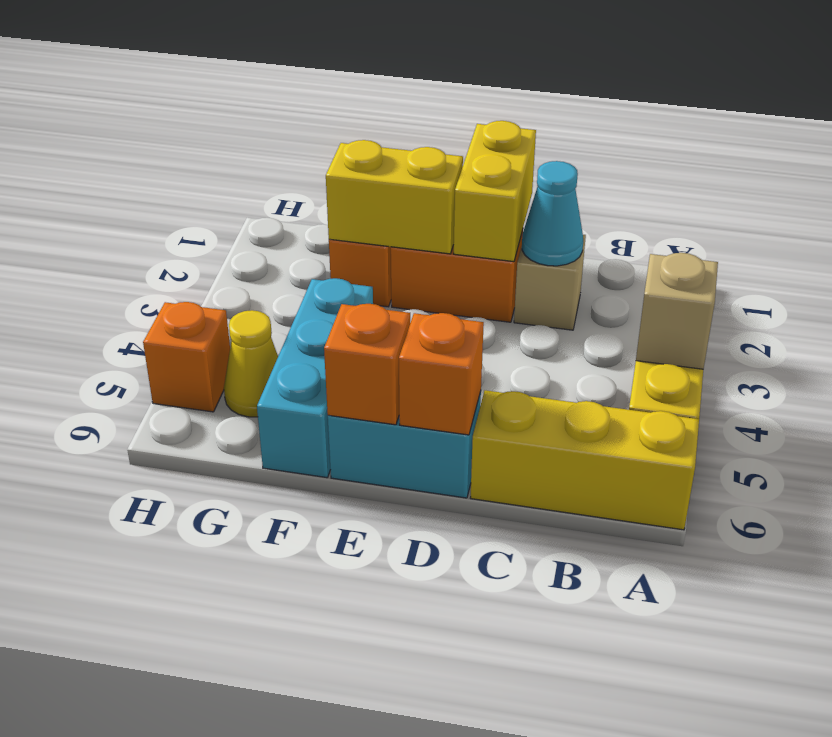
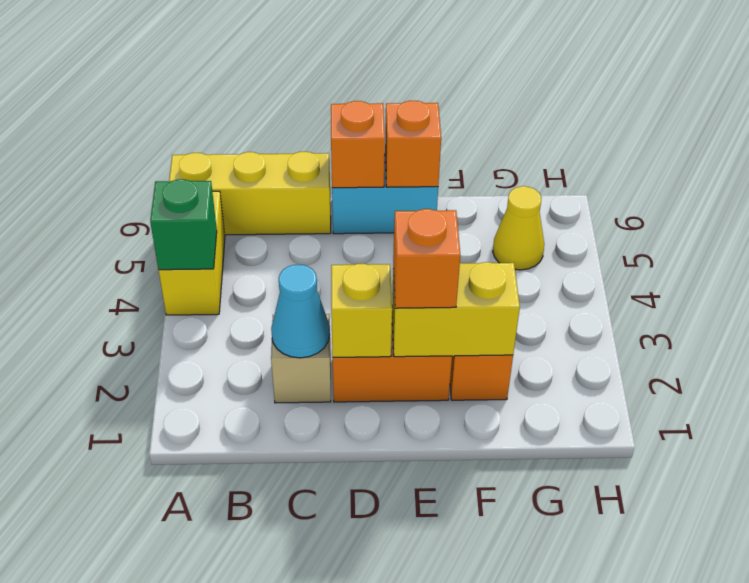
tan brick A4 level 2 -> green brick A4 level 2
yellow brick D1:D2 level 2 -> yellow brick D2 level 2
cyan brick F4:F6 level 1 -> none
orange brick H5 level 1 -> orange brick E2 level 3

